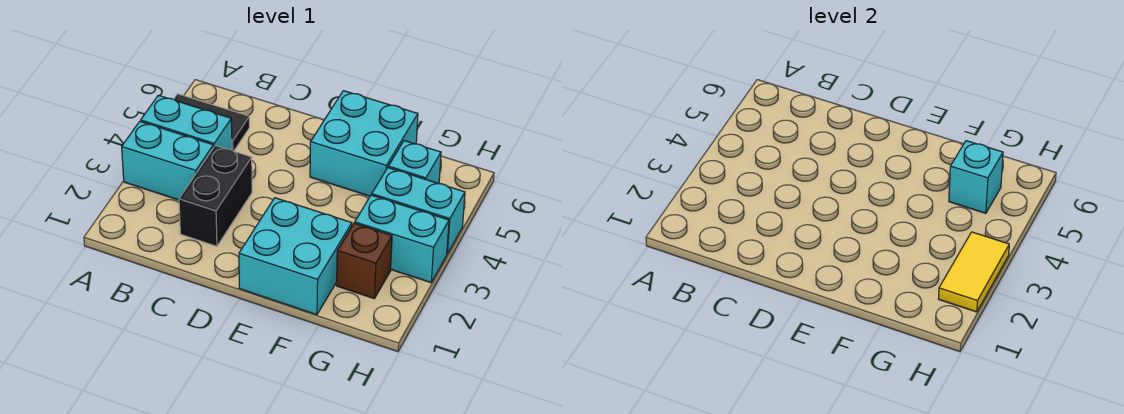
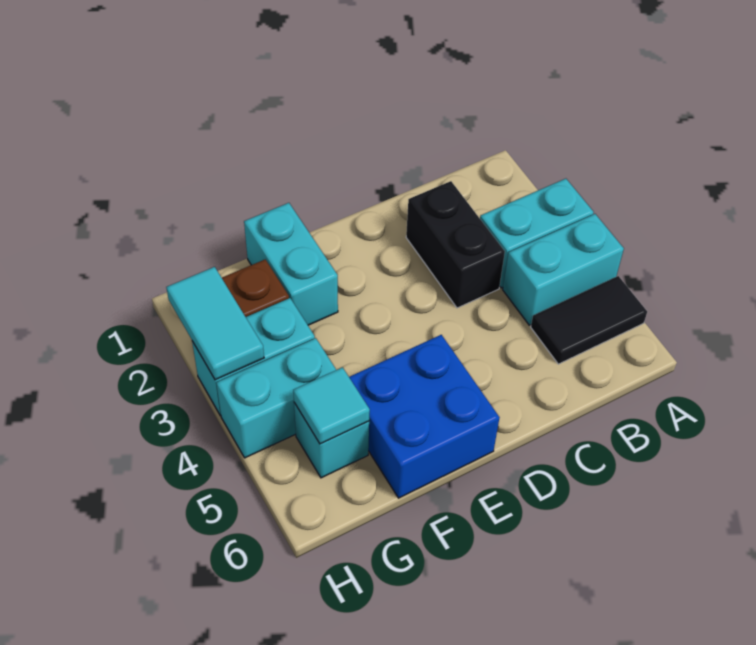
cyan brick E1:F2 level 1 -> cyan brick F1:F2 level 1
cyan brick E5:F6 level 1 -> blue brick E5:F6 level 1
cyan brick G5 level 2 -> cyan tile G5 level 2
yellow tile H2:H3 level 2 -> cyan tile H2:H3 level 2

